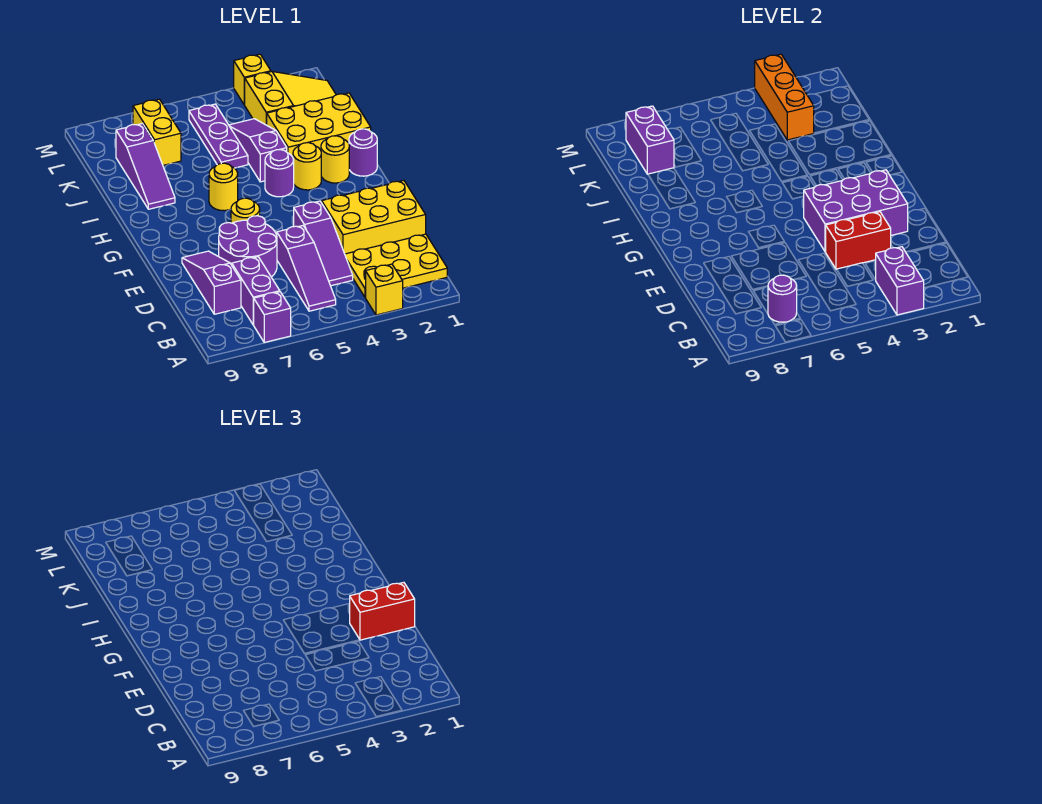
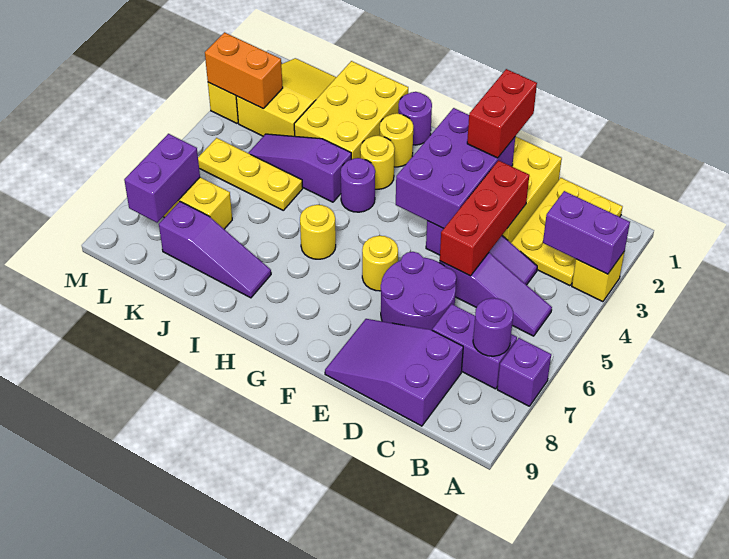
purple slope C8:E8 level 1 top C -> purple slope C8:E9 level 1 top C
red brick D3:D4 level 2 -> red brick D3:D5 level 2
purple plate J5:L5 level 1 -> yellow plate J5:L5 level 1
orange brick K3:M3 level 2 -> orange brick L3:M3 level 2
purple brick K8:L8 level 2 -> purple brick L7:L8 level 2

